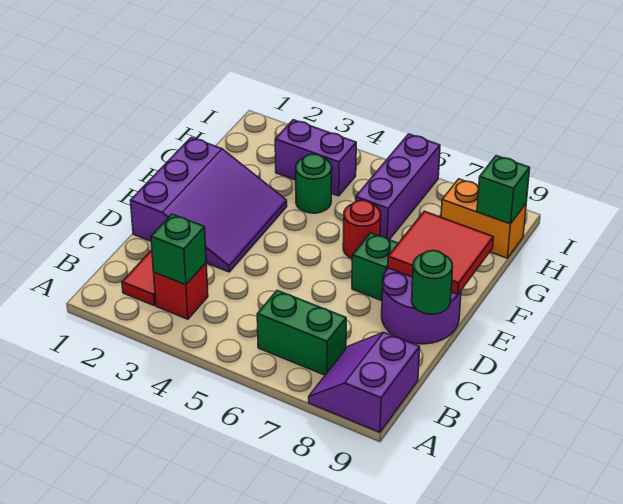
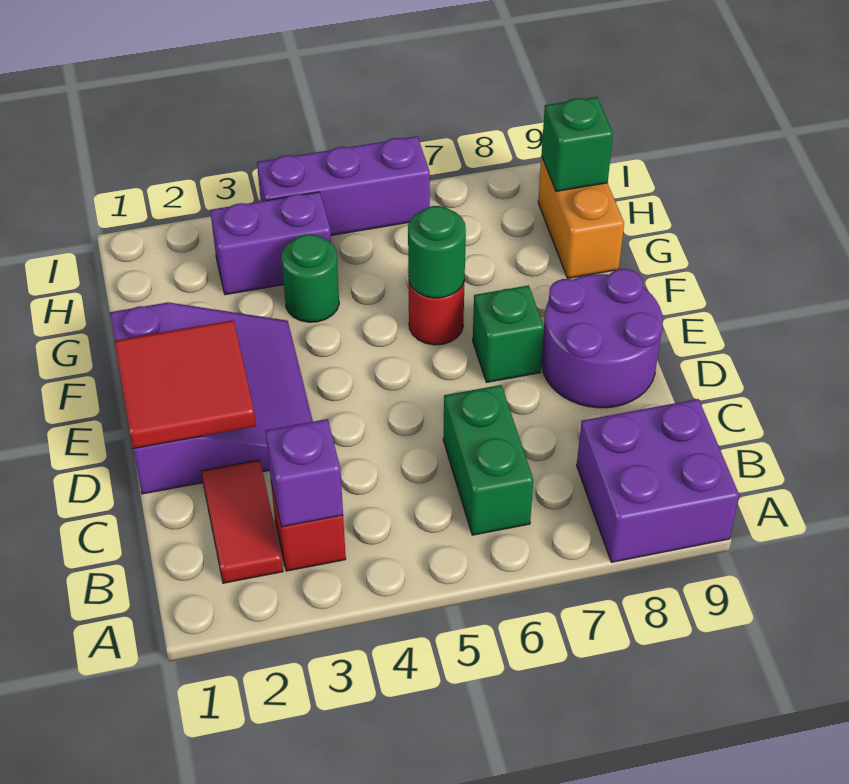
purple slope A8:B9 level 1 top 9 -> purple brick A8:B9 level 1
green brick B3 level 2 -> purple brick B3 level 2
green brick B6:B7 level 1 -> green brick B6:C6 level 1
green round brick D9 level 2 -> green round brick F6 level 2
red tile E8:F9 level 2 -> red tile D1:E2 level 2
purple brick G6:I6 level 1 -> purple brick I4:I6 level 1
orange brick H8:H9 level 1 -> orange brick G9:H9 level 1

